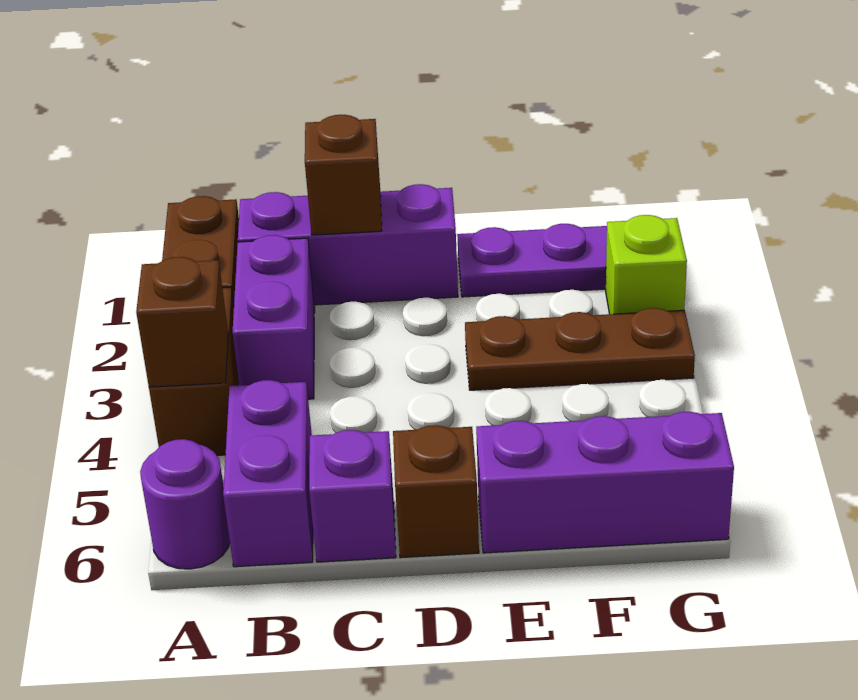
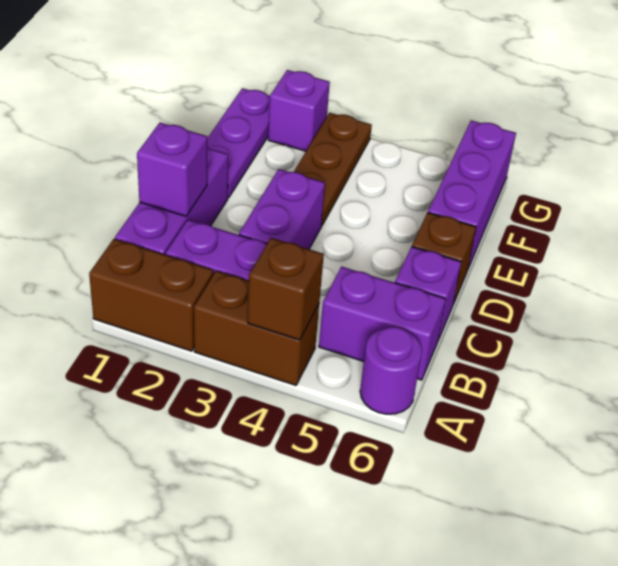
brown brick C1 level 2 -> purple brick C1 level 2
none -> purple brick C3:D3 level 1
lime brick G2 level 1 -> purple brick G2 level 1

